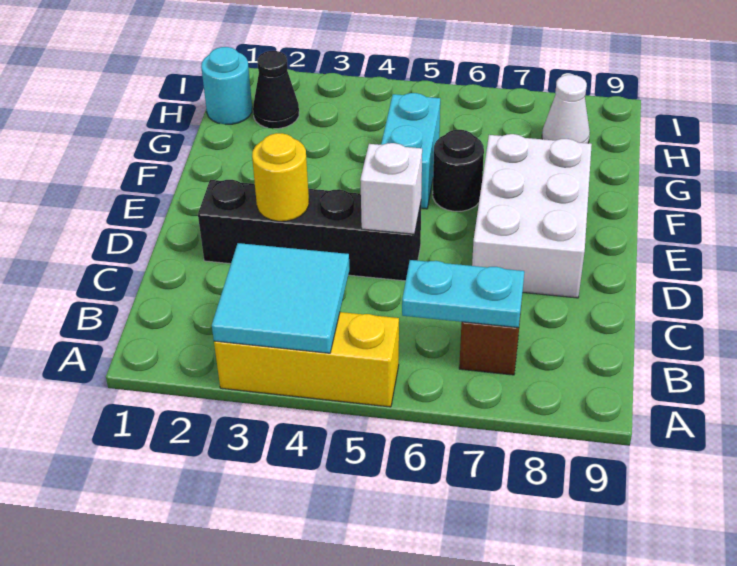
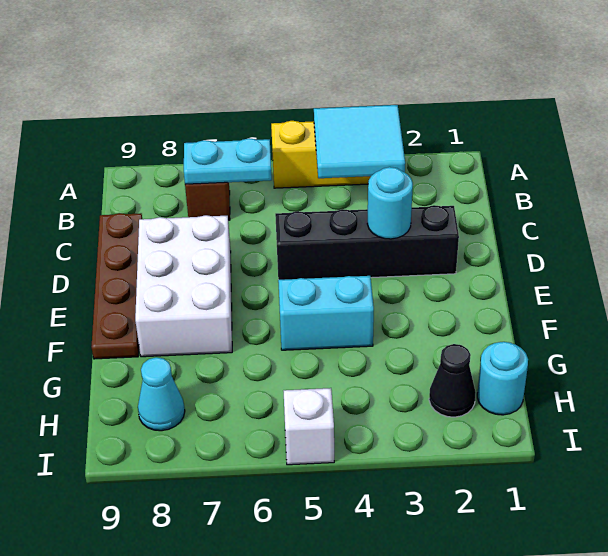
none -> brown plate C9:F9 level 1
yellow round brick D3 level 2 -> cyan round brick D3 level 2
white brick D5 level 2 -> white brick I5 level 1
cyan brick F5:G5 level 1 -> cyan brick F4:F5 level 1
black round brick F6 level 1 -> none
white cone H8 level 1 -> cyan cone H8 level 1

